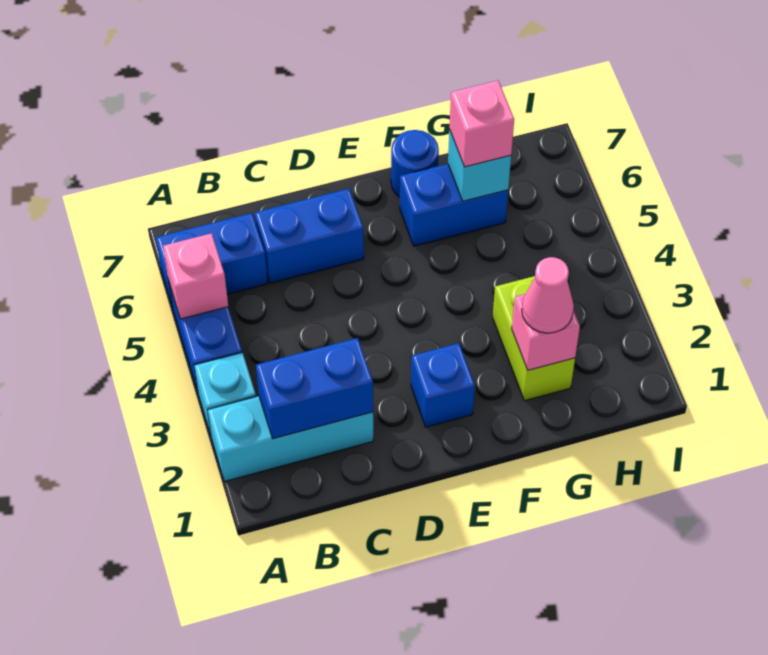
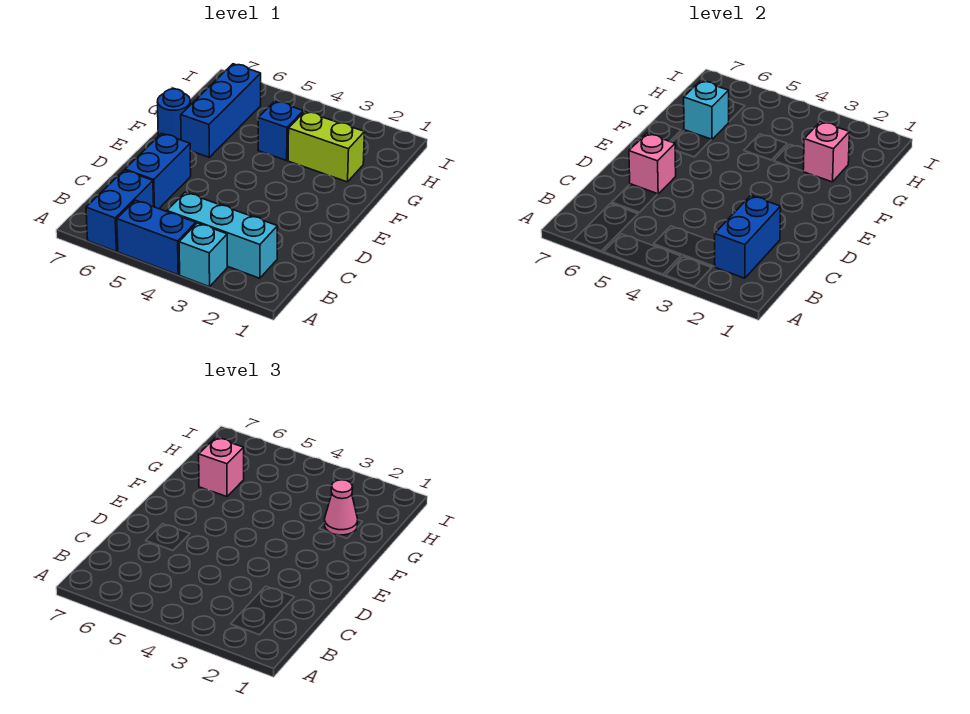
cyan brick A2:C2 level 1 -> cyan brick B2:B4 level 1
pink brick A5 level 2 -> pink brick D6 level 2
blue brick E2 level 1 -> blue brick G4 level 1
blue brick F6:G6 level 1 -> blue brick F6:H6 level 1

